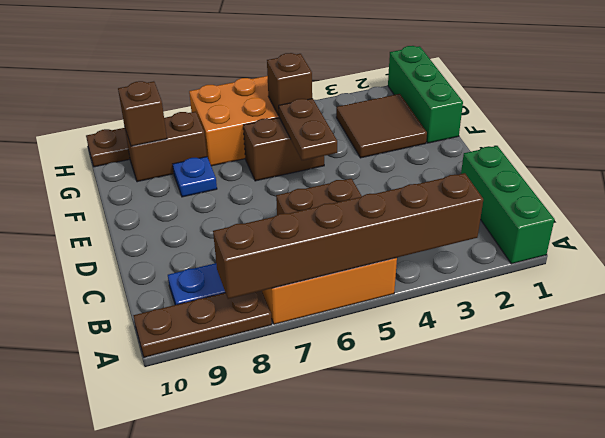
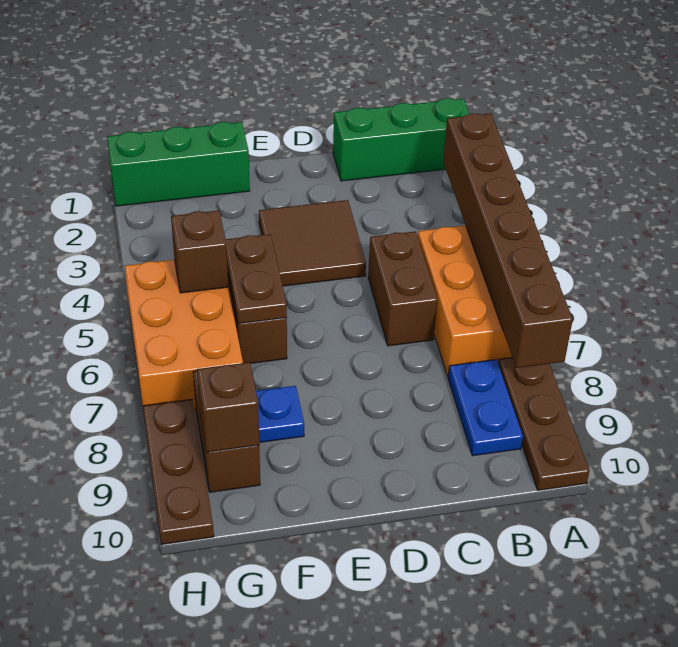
brown plate E5:F5 level 2 -> brown plate F5:F6 level 2
brown tile F2:G3 level 1 -> brown tile D3:E4 level 1

